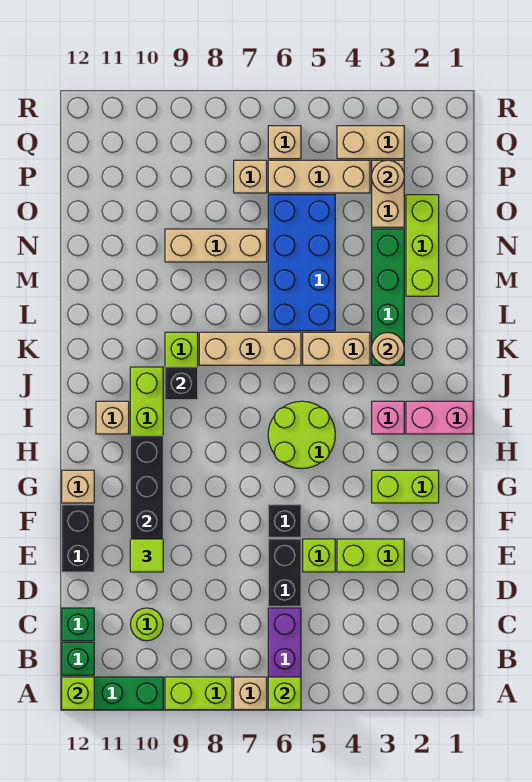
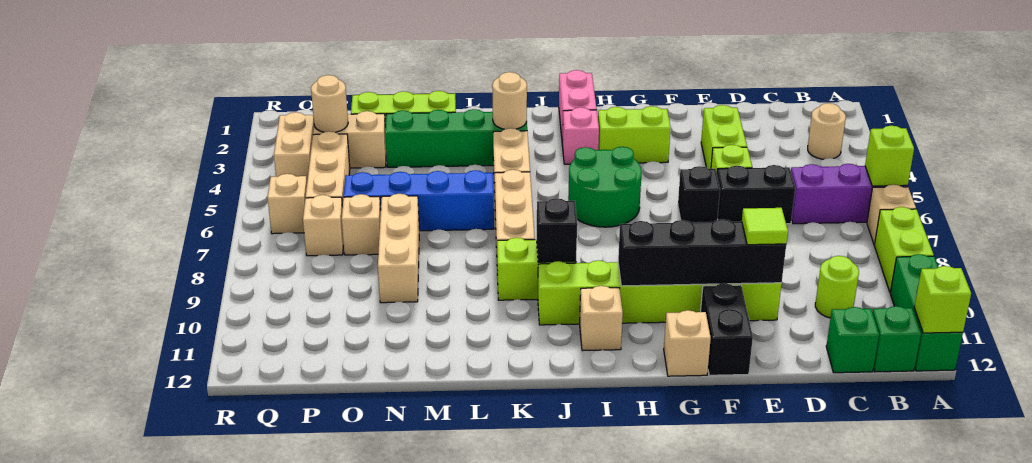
none -> tan round brick B3 level 1
black brick E12:F12 level 1 -> black brick F11:F12 level 1
lime brick G2:G3 level 1 -> lime brick G3:H3 level 1
lime round brick H5:I6 level 1 -> green round brick H5:I6 level 1
blue brick L5:O6 level 1 -> blue brick L6:O6 level 1
none -> tan brick O7 level 1

